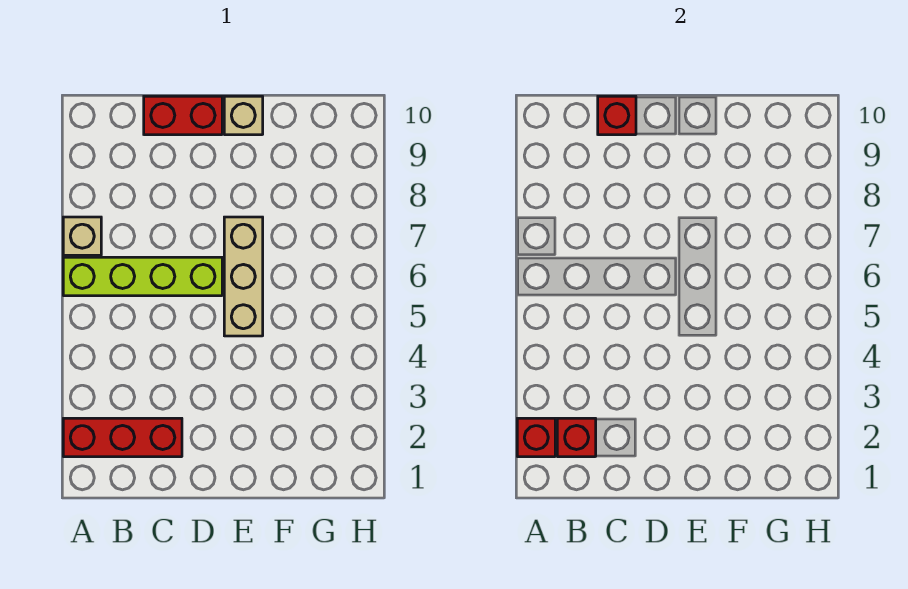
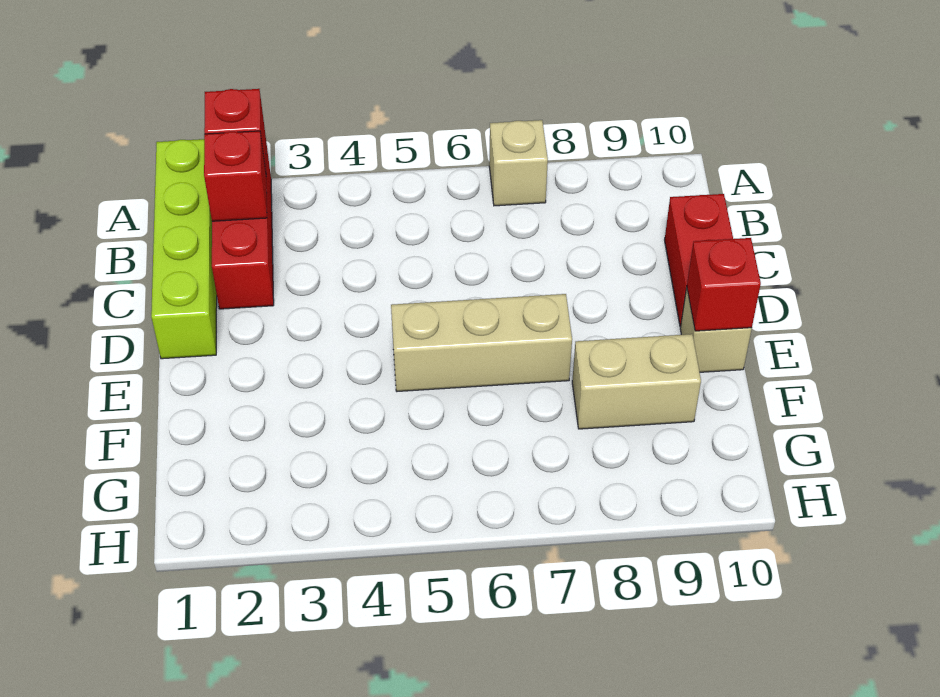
lime brick A6:D6 level 1 -> lime brick A1:D1 level 1
red brick C10 level 2 -> red brick E10 level 2
none -> tan brick F8:F9 level 1

